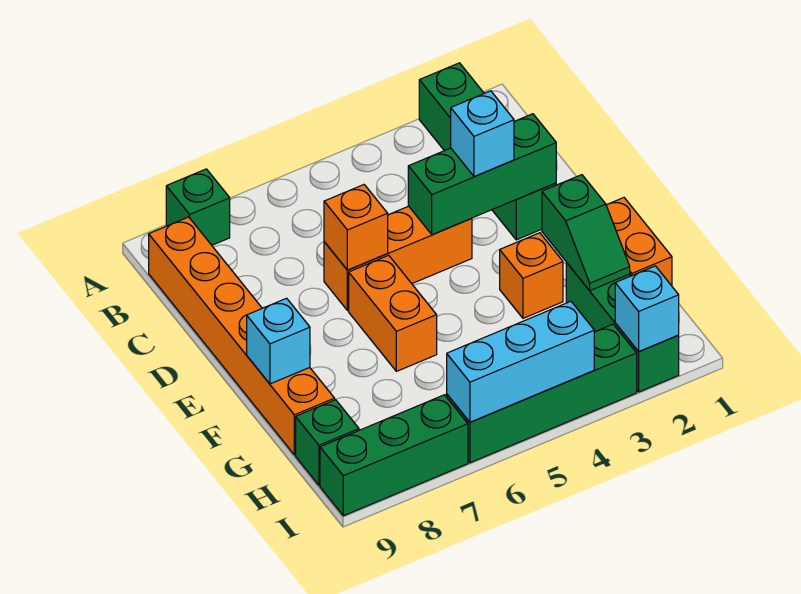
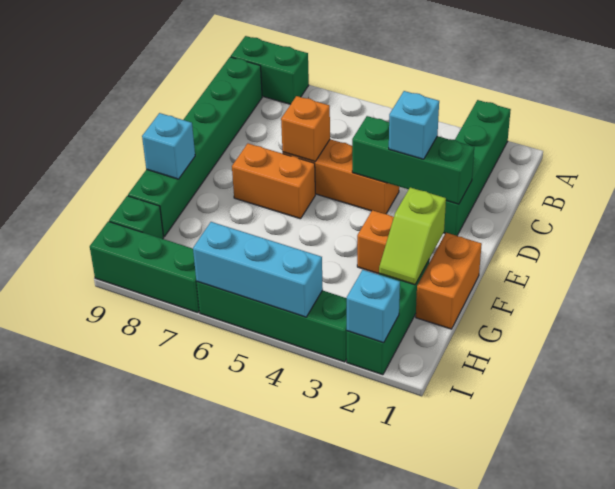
green brick A8 level 1 -> green brick A8:A9 level 1
orange brick B9:G9 level 1 -> green brick B9:G9 level 1
orange brick E6:F6 level 1 -> orange brick E6:E7 level 1
green slope F2:G2 level 2 top F -> lime slope F2:G2 level 2 top F

